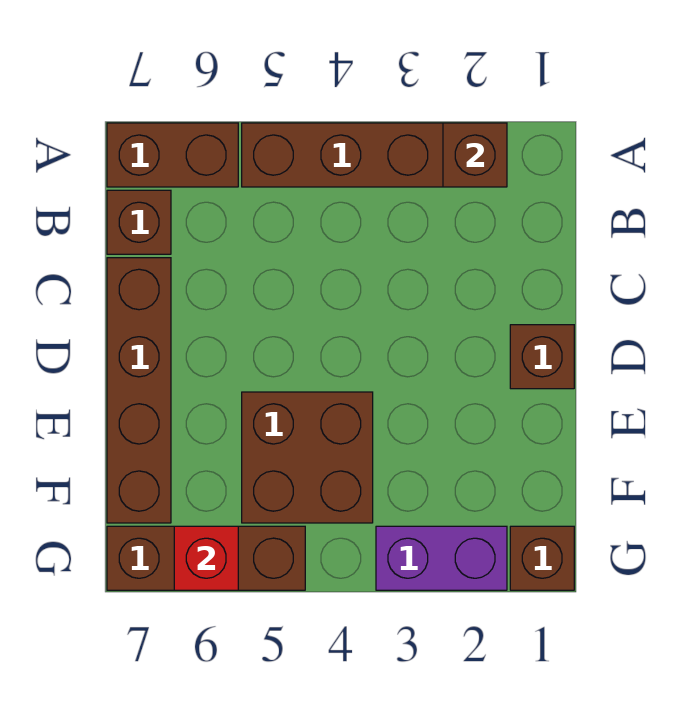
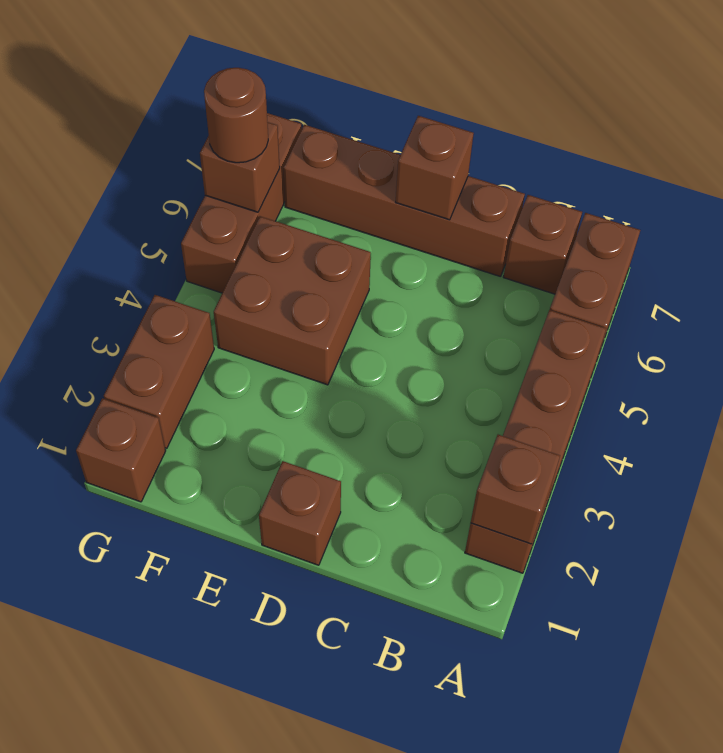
none -> brown brick D7 level 2
purple brick G2:G3 level 1 -> brown brick G2:G3 level 1
red brick G6 level 2 -> brown brick G6 level 2
none -> brown round brick G6 level 3

